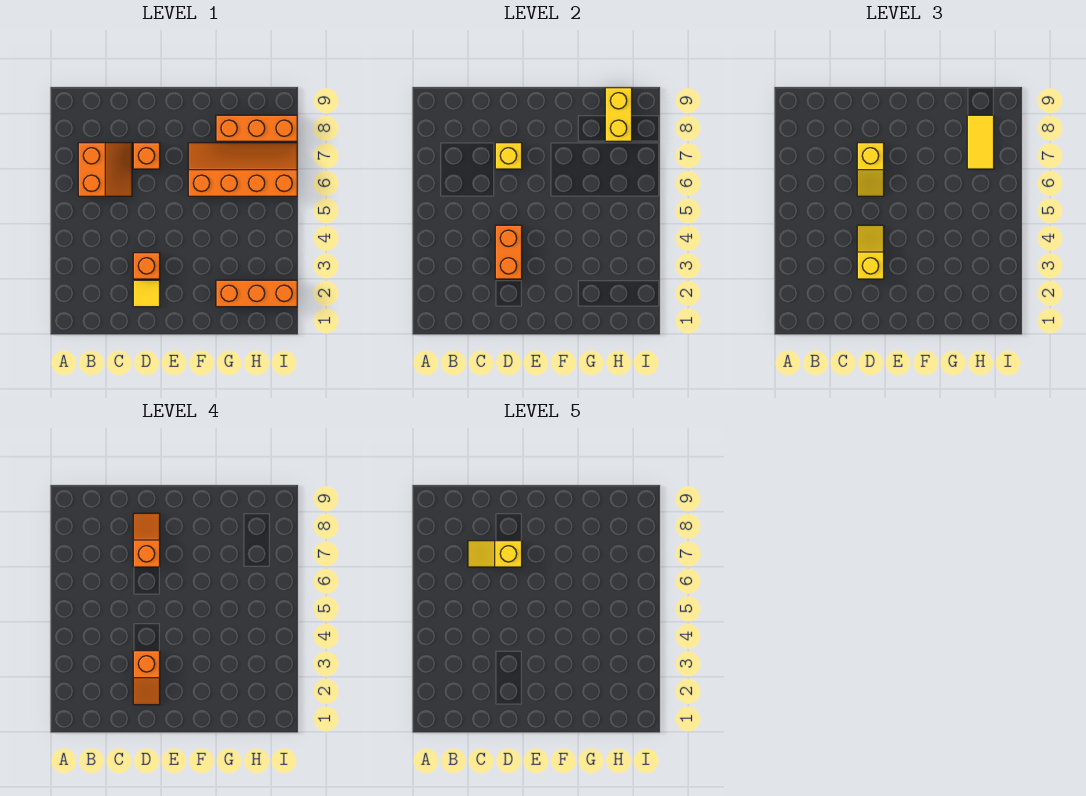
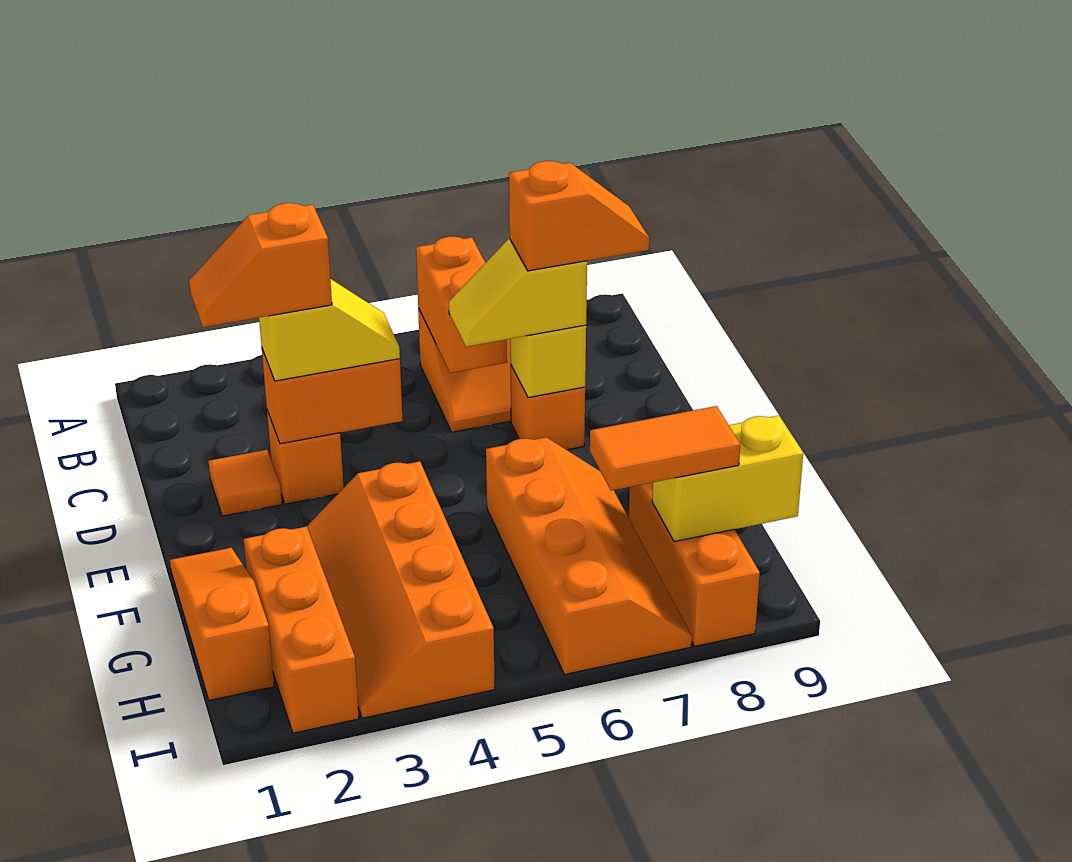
none -> orange brick B6:C6 level 2
yellow slope C7:D7 level 5 top D -> none
yellow tile D2 level 1 -> orange tile D2 level 1
none -> orange slope F1:H1 level 1 top H
none -> orange slope F3:I4 level 1 top 4
yellow tile H7:H8 level 3 -> orange tile H7:H8 level 3

